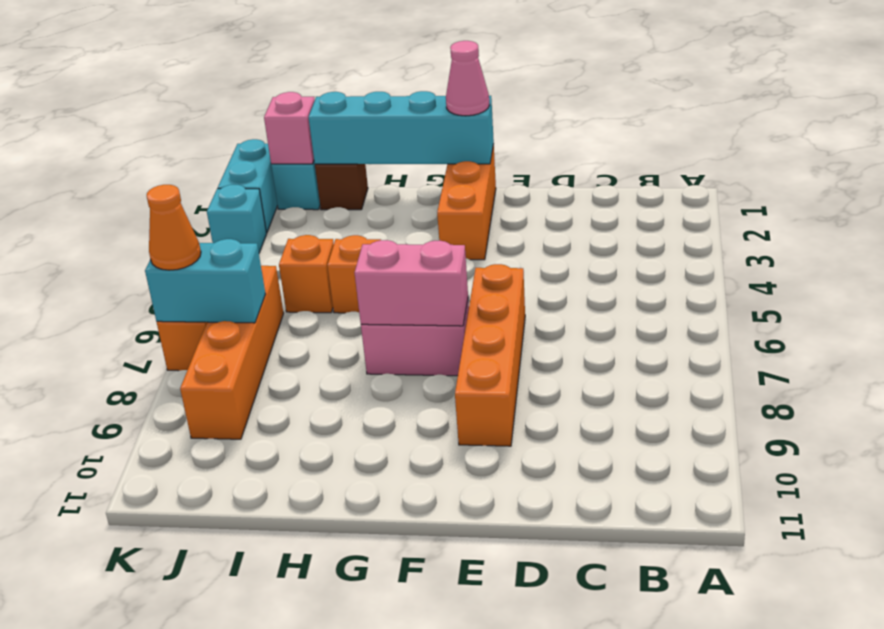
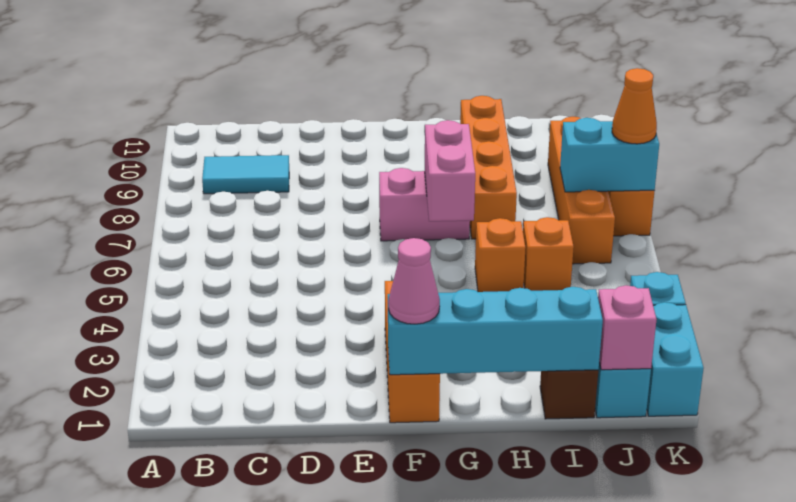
none -> cyan tile B9:C9 level 1
orange brick E6:E9 level 1 -> orange brick H7:H10 level 1
pink brick F7:G7 level 2 -> pink brick G6:G7 level 2

